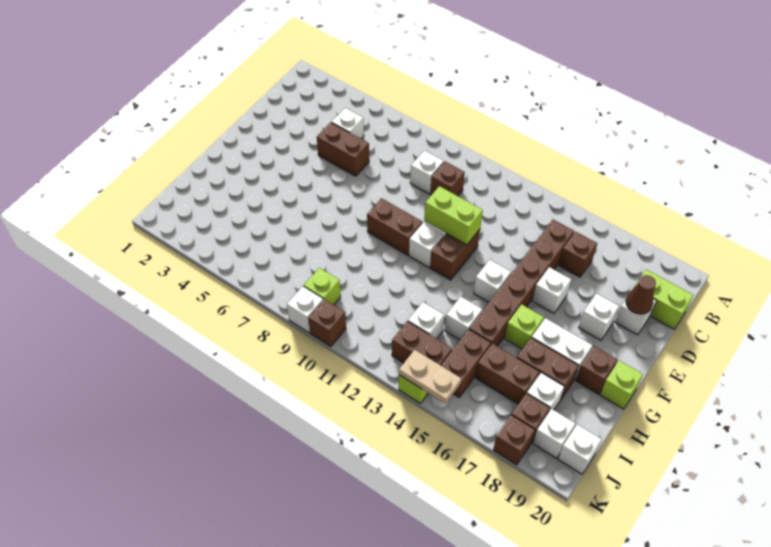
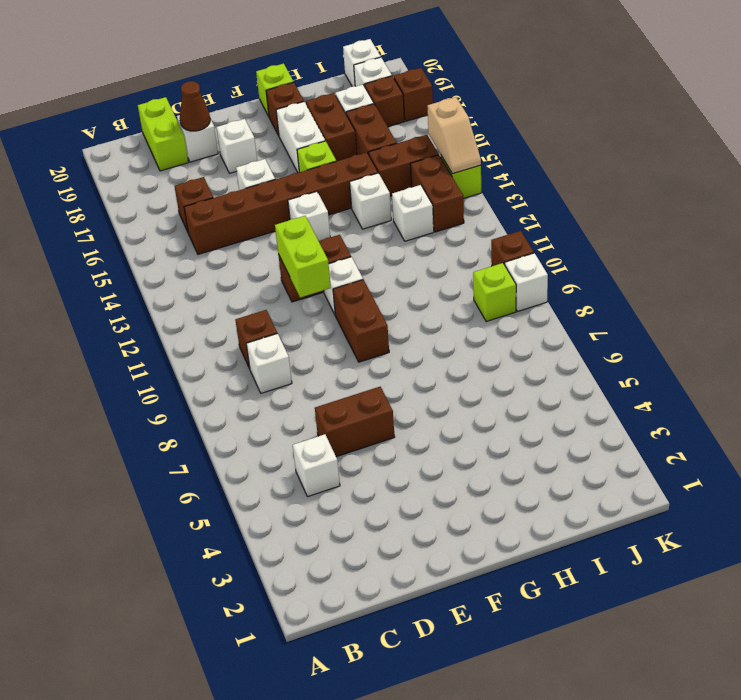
brown brick D5:D6 level 1 -> brown brick D6:E6 level 1
tan plate K14:K15 level 2 -> tan slope K14:K15 level 2 top 15

